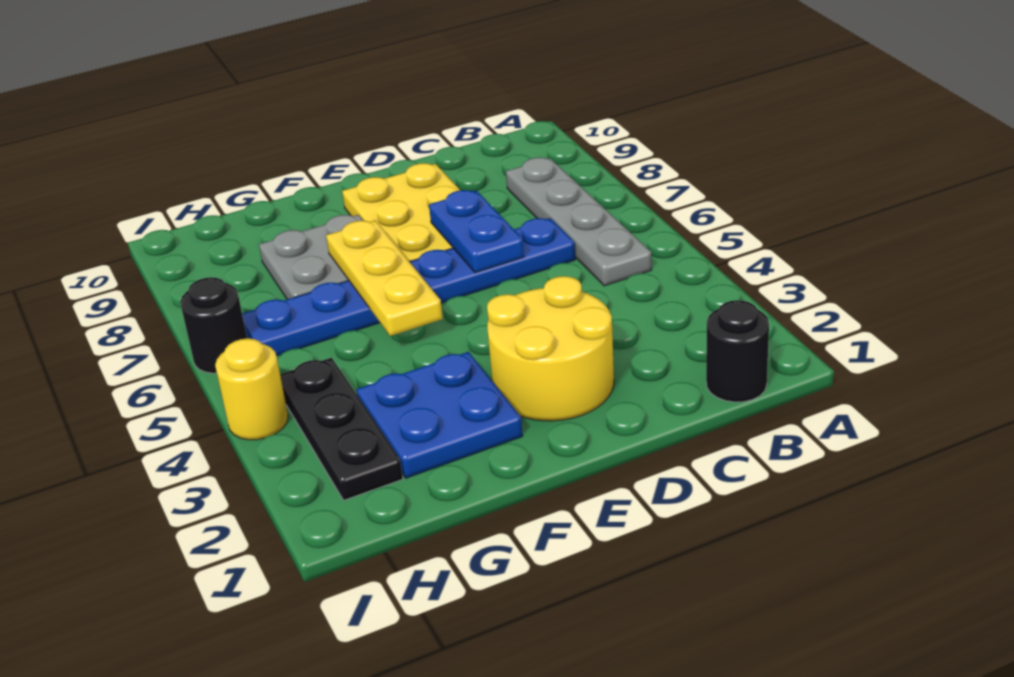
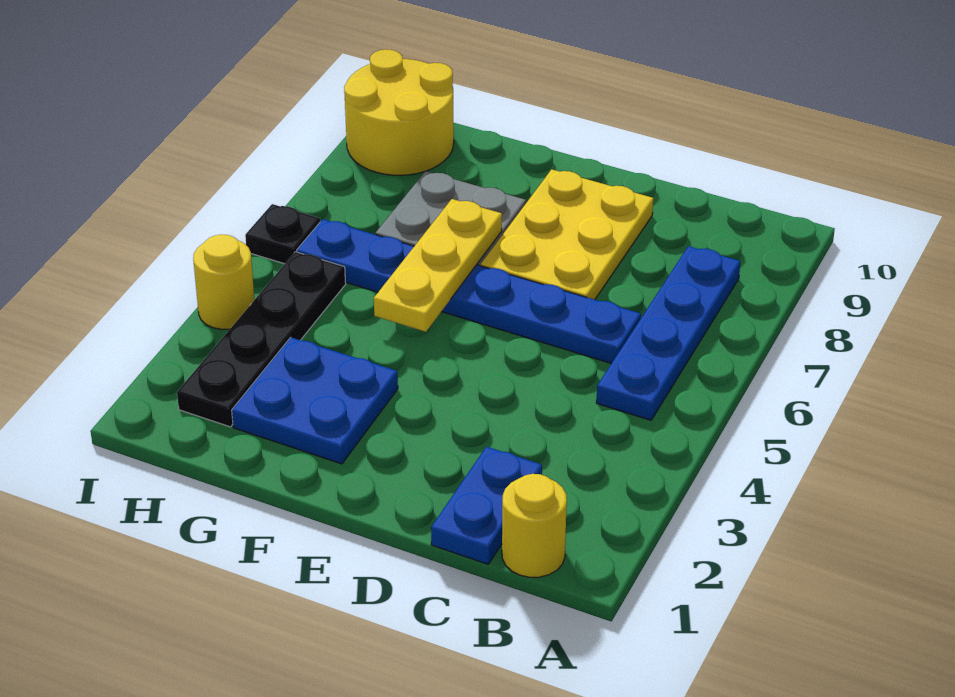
black round brick B1 level 1 -> yellow round brick B1 level 1
grey plate B5:B8 level 1 -> blue plate B5:B8 level 1
yellow round brick D2:E3 level 1 -> yellow round brick H9:I10 level 1
blue plate D6:D7 level 2 -> blue plate C1:C2 level 1
black plate H2:H4 level 1 -> black plate H2:H5 level 1
black round brick I6 level 1 -> black plate I6 level 1

